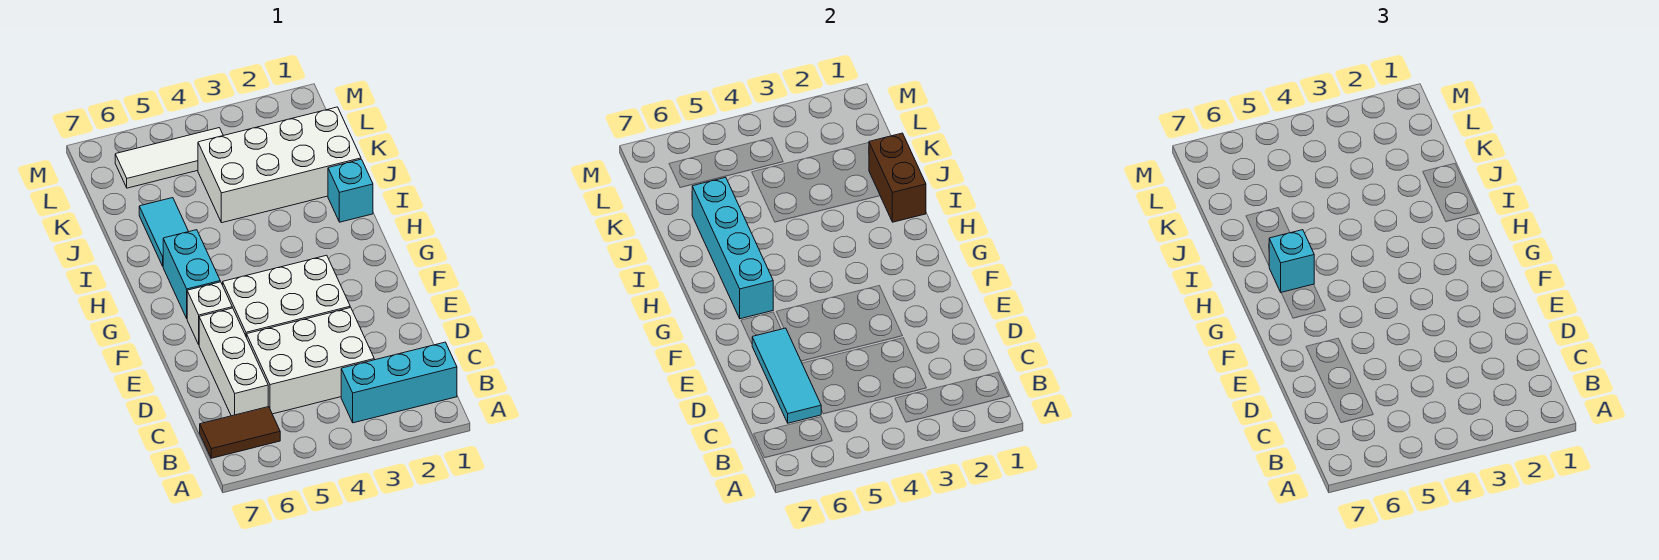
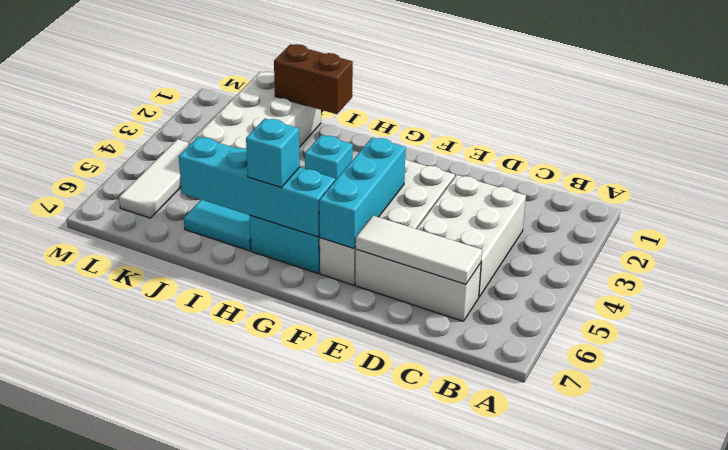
cyan brick B1:B3 level 1 -> cyan brick F4:F6 level 2
brown tile B6:B7 level 1 -> none
cyan tile C6:E6 level 2 -> white tile C6:E6 level 2
cyan brick I1 level 1 -> cyan brick H3 level 1

